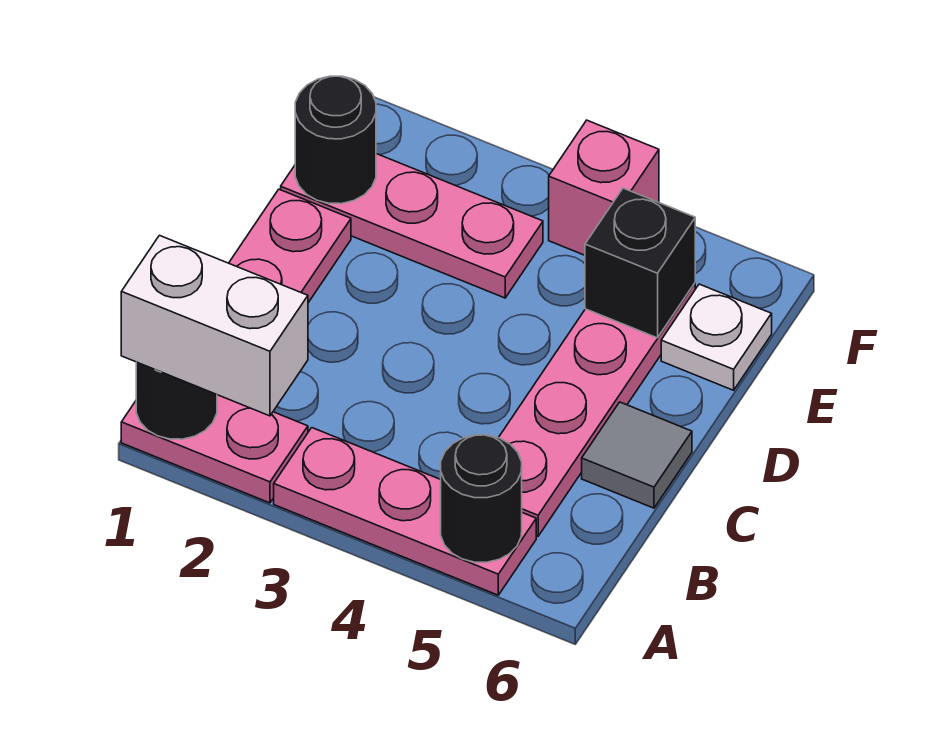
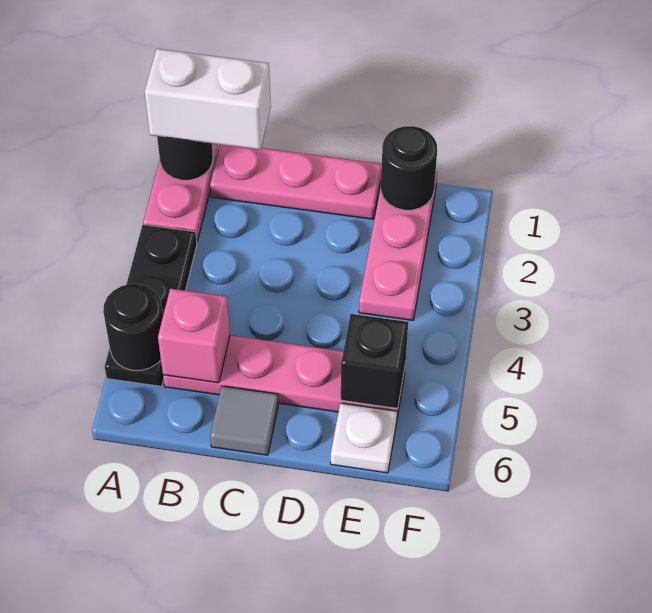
white brick A1:A2 level 3 -> white brick A1:B1 level 3
pink plate A3:A5 level 1 -> black plate A3:A5 level 1
pink brick F4 level 1 -> pink brick B5 level 2

